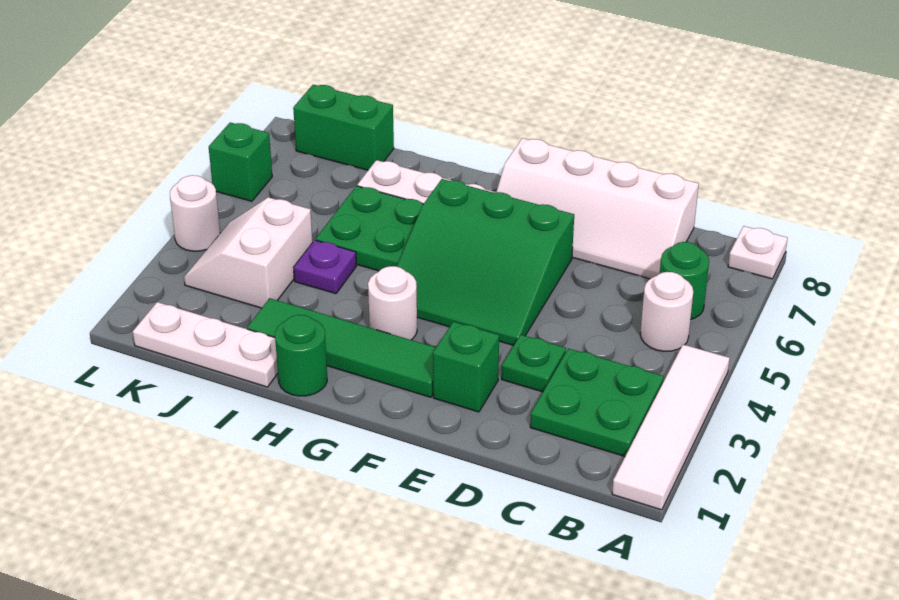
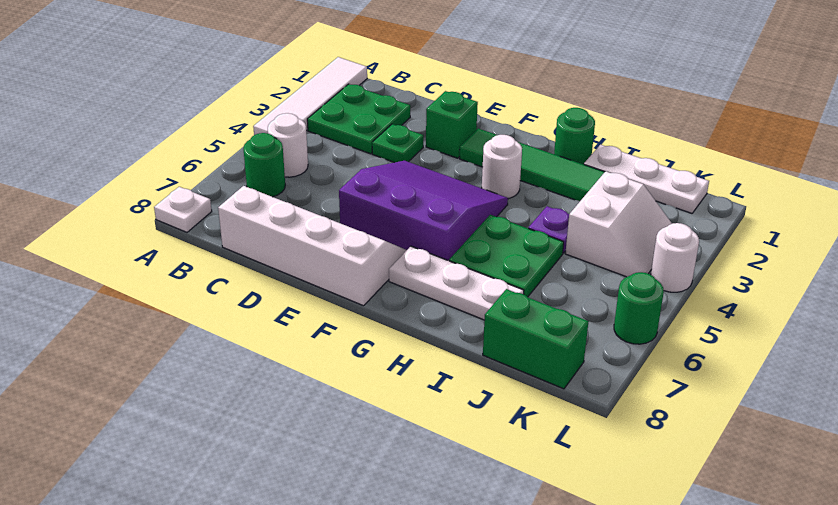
green slope E4:G6 level 1 top 6 -> purple slope E4:G6 level 1 top 6
green brick L6 level 1 -> green round brick L6 level 1

